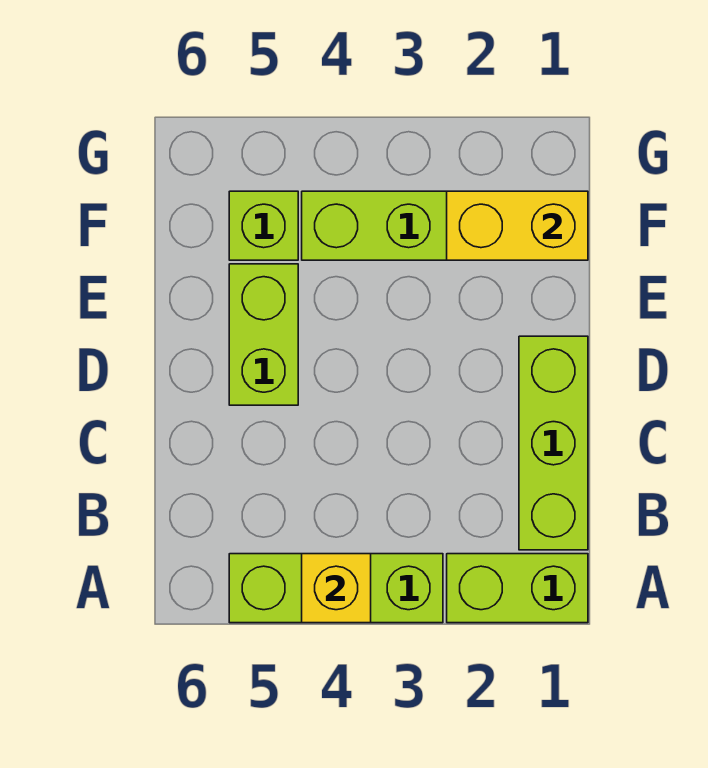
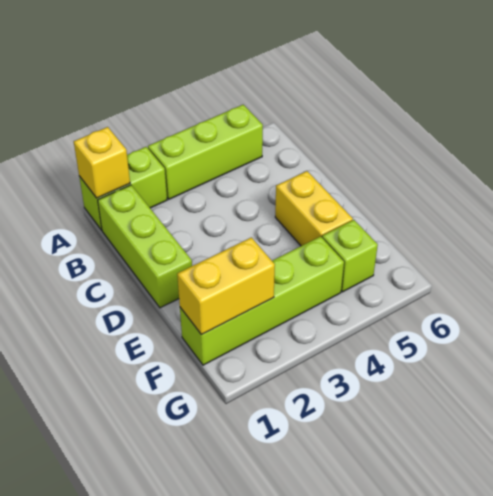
yellow brick A4 level 2 -> yellow brick A1 level 2
lime brick D5:E5 level 1 -> yellow brick D5:E5 level 1

